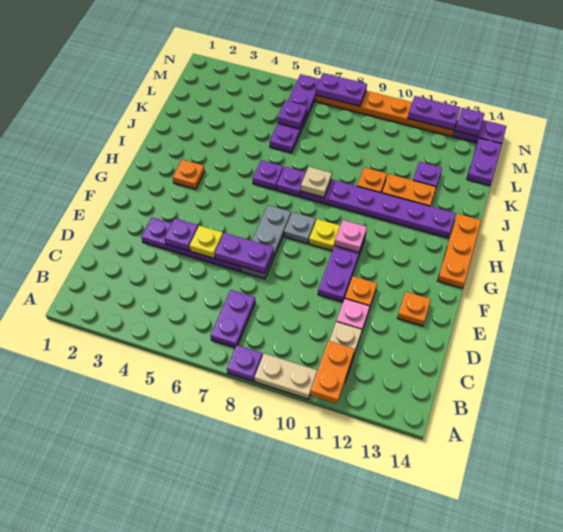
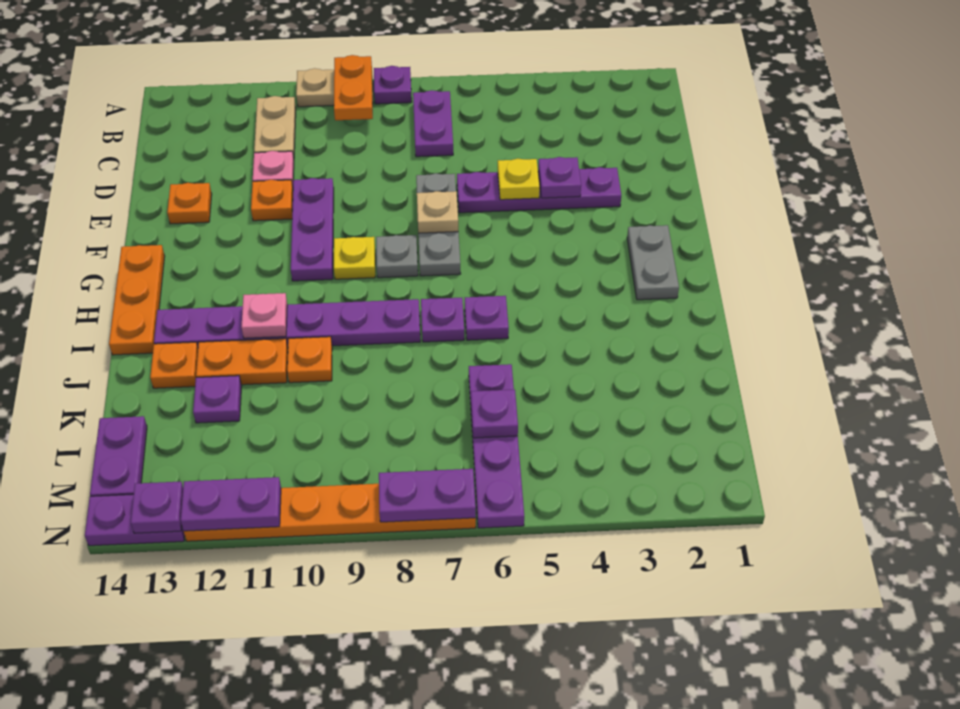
orange plate A11:B11 level 2 -> orange plate A9:B9 level 2
purple plate E6:E7 level 2 -> none
none -> grey plate G2:H2 level 1
pink plate G10 level 2 -> pink plate I11 level 2
orange plate H3 level 1 -> orange plate J13 level 1
tan plate I8 level 2 -> tan plate F7 level 2

